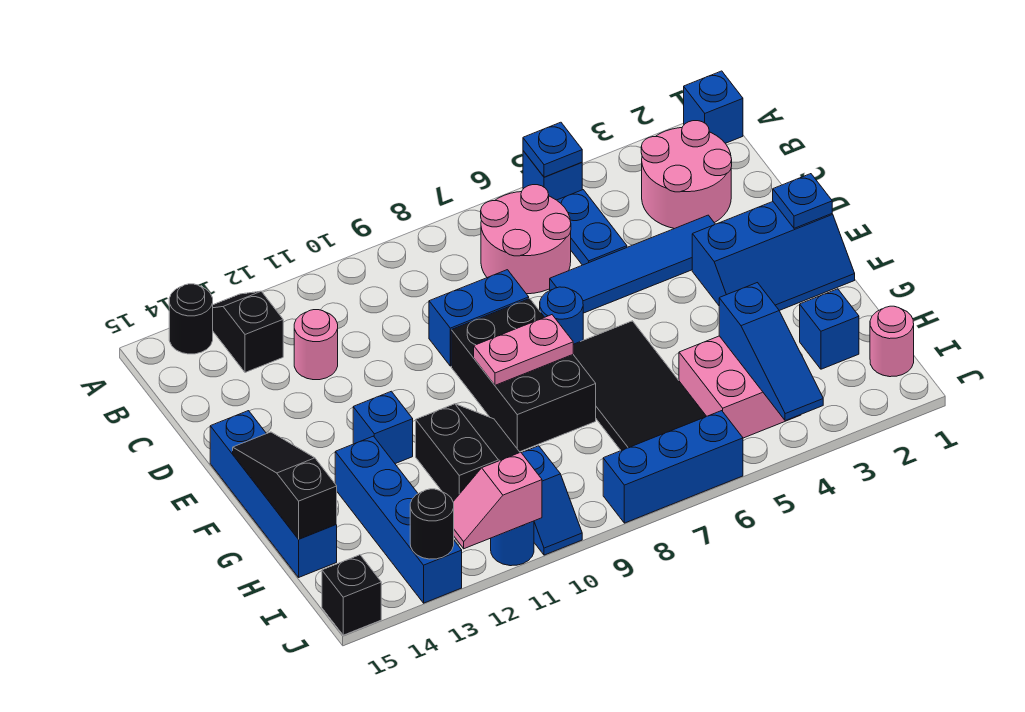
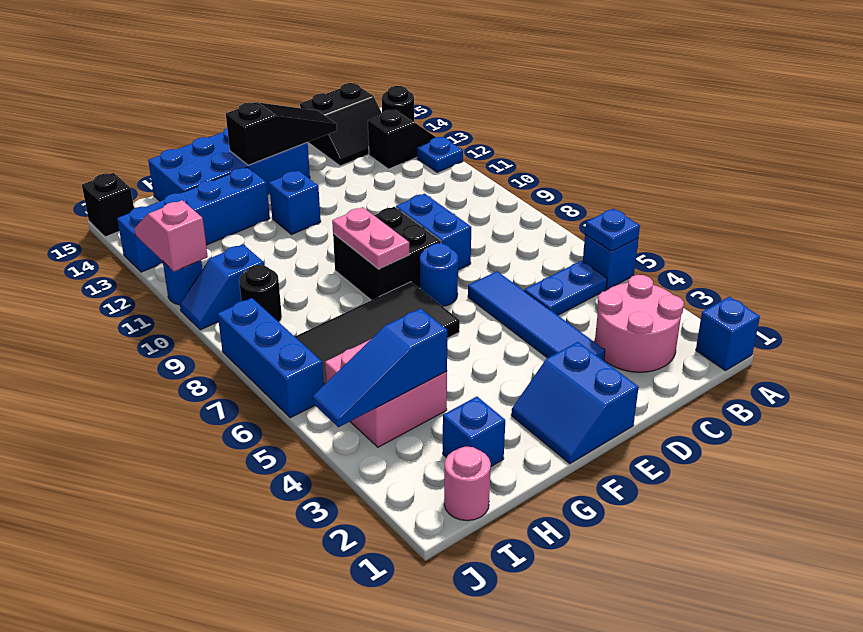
pink round brick B6:C7 level 1 -> none
pink round brick C12 level 1 -> none
blue slope E1:F3 level 1 top E -> blue slope E1:F2 level 1 top E
blue plate E1 level 2 -> blue plate A12 level 1
black brick E8:G9 level 1 -> black brick E8:F9 level 1
blue brick E15:H15 level 1 -> blue brick E14:H15 level 1
black slope F15:H15 level 2 top H -> black slope D14:F14 level 2 top F
black slope G10:H11 level 1 top 11 -> black slope B14:C15 level 1 top 15
black round brick J13 level 2 -> black round brick I9 level 1

